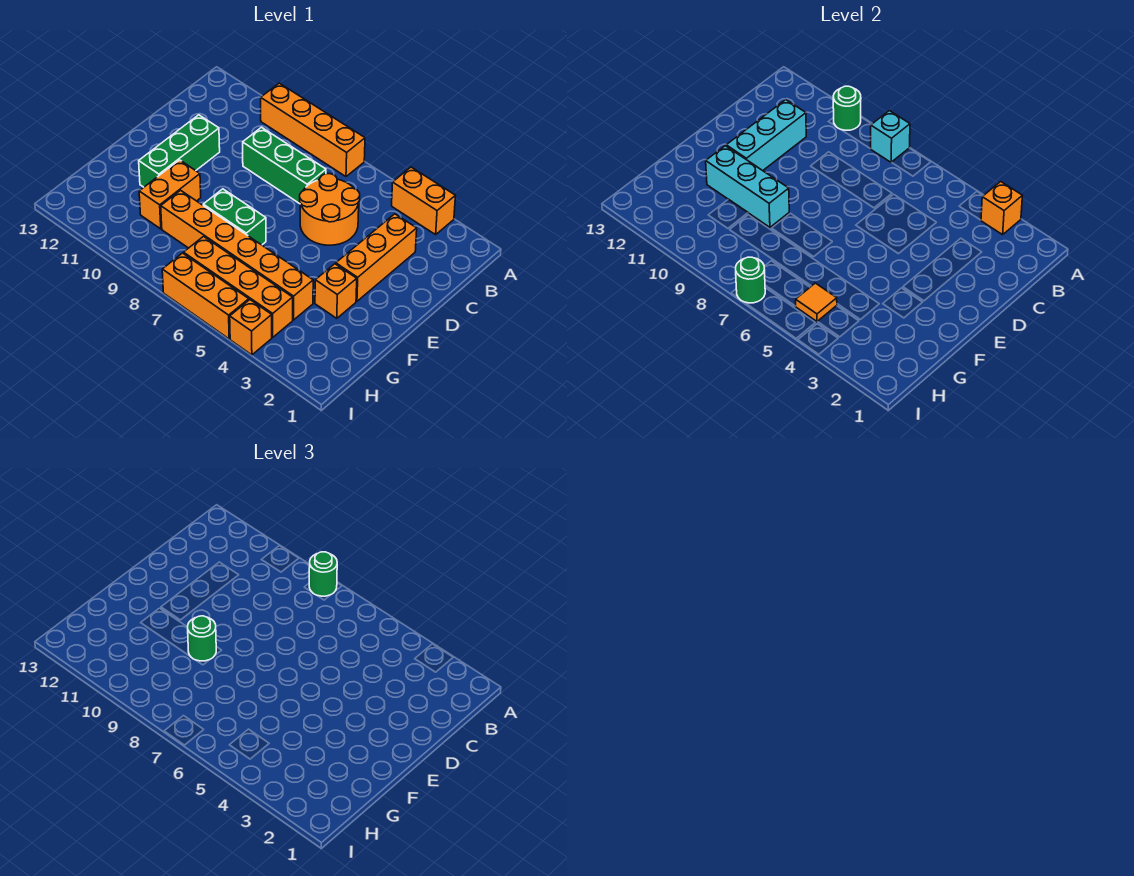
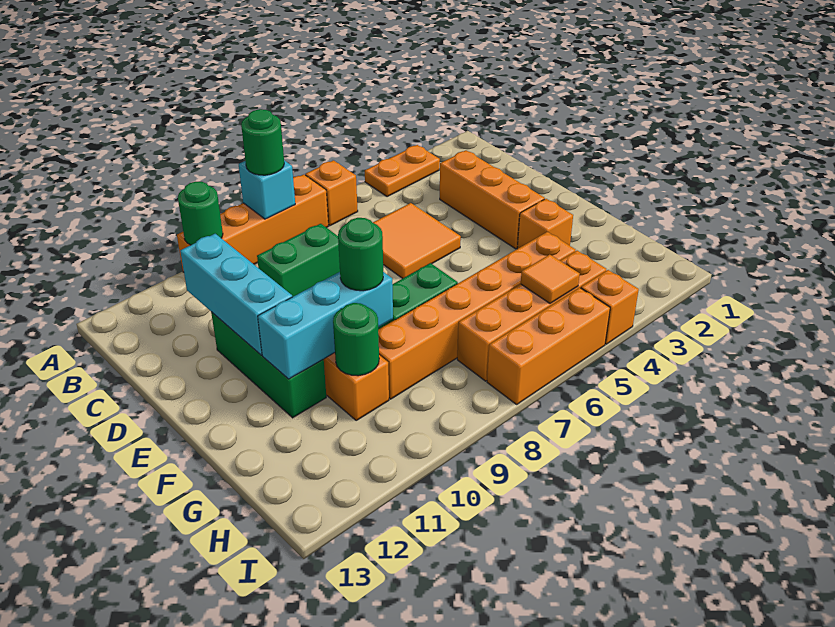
orange brick A3:A4 level 1 -> orange plate A3:A4 level 1
orange brick A3 level 2 -> orange brick A6 level 1
orange round brick C5:D6 level 1 -> orange tile C5:D6 level 1
green brick C7:C9 level 1 -> green brick C8:C9 level 1
green round brick I7 level 2 -> green round brick G10 level 2

